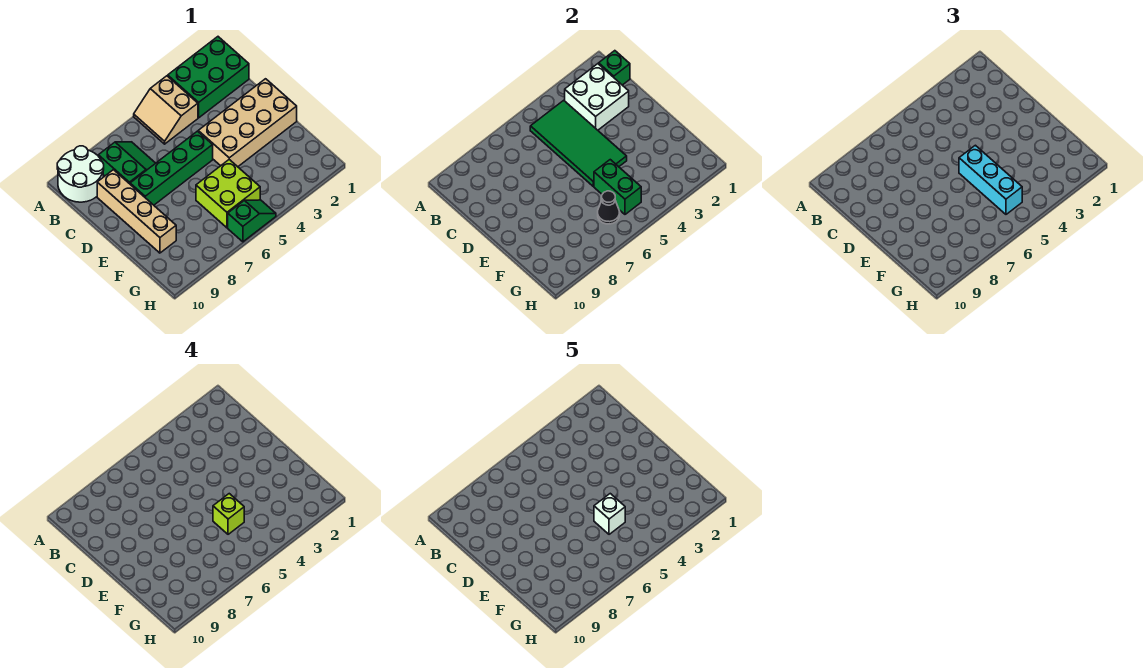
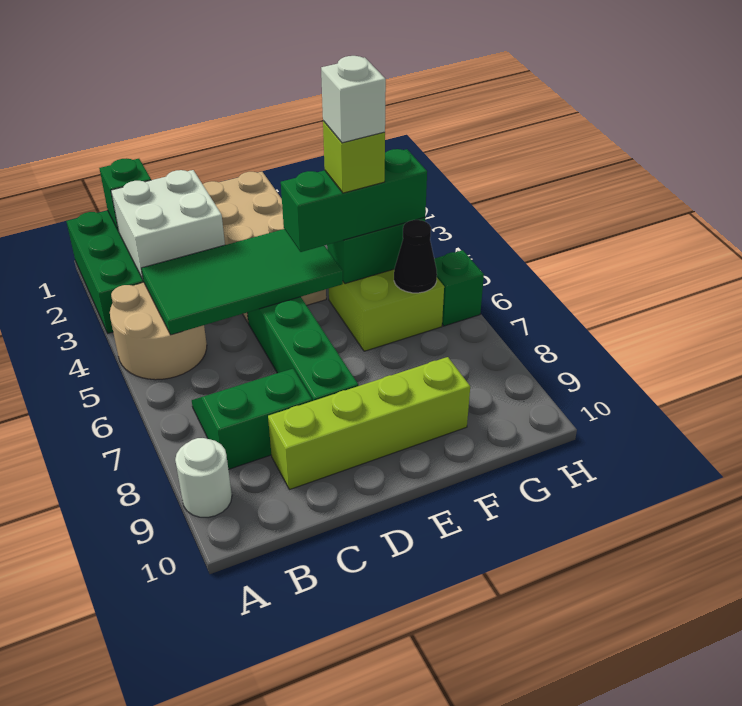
tan slope A4:B5 level 1 top 4 -> tan round brick A4:B5 level 1
white round brick A9:B10 level 1 -> white round brick A9 level 1
tan brick C9:F9 level 1 -> lime brick C9:F9 level 1
cyan brick E5:G5 level 3 -> green brick E5:G5 level 3

